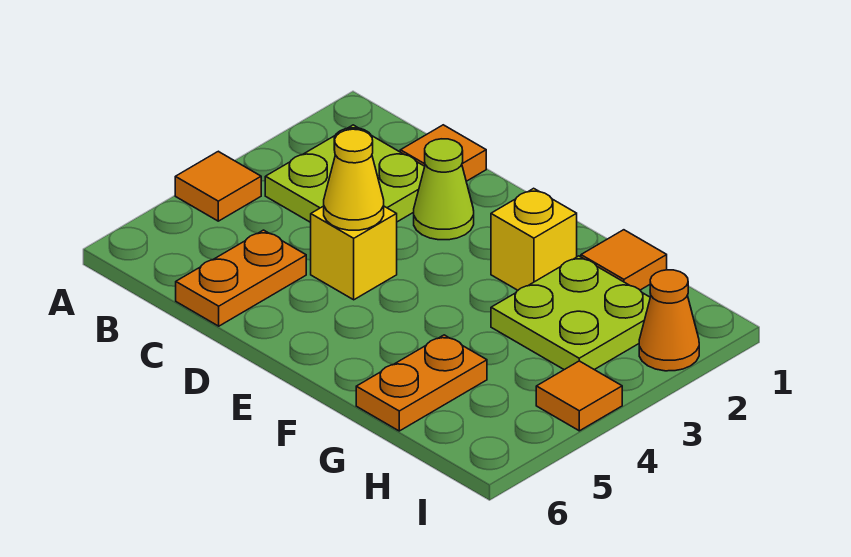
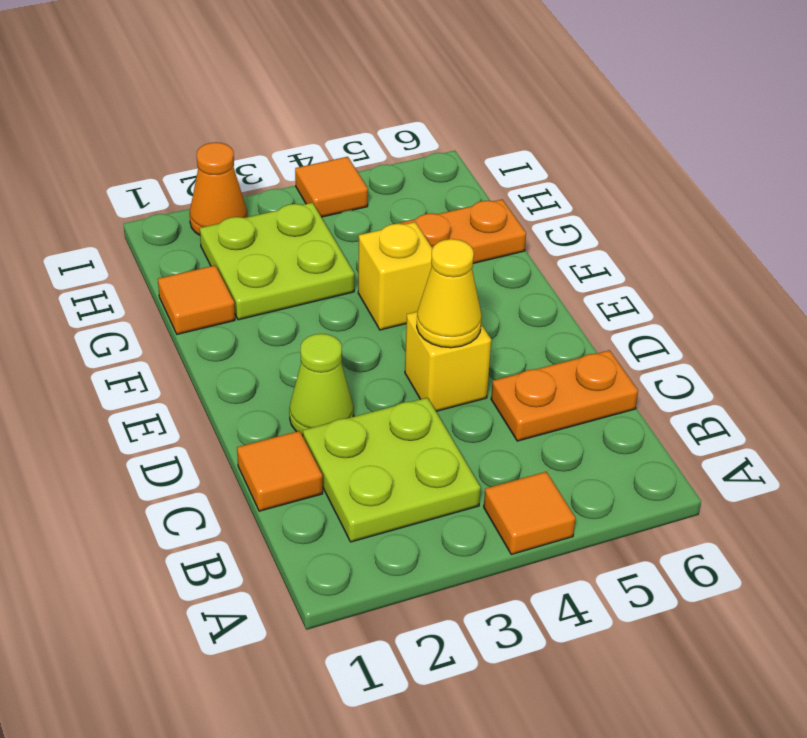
yellow brick F2 level 1 -> yellow brick F4 level 1

